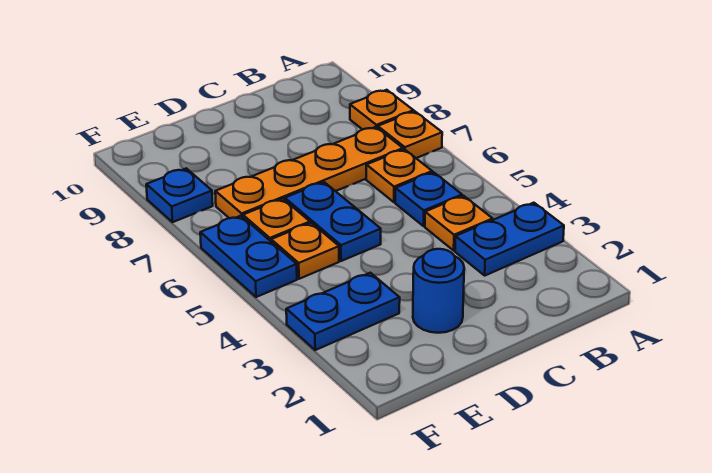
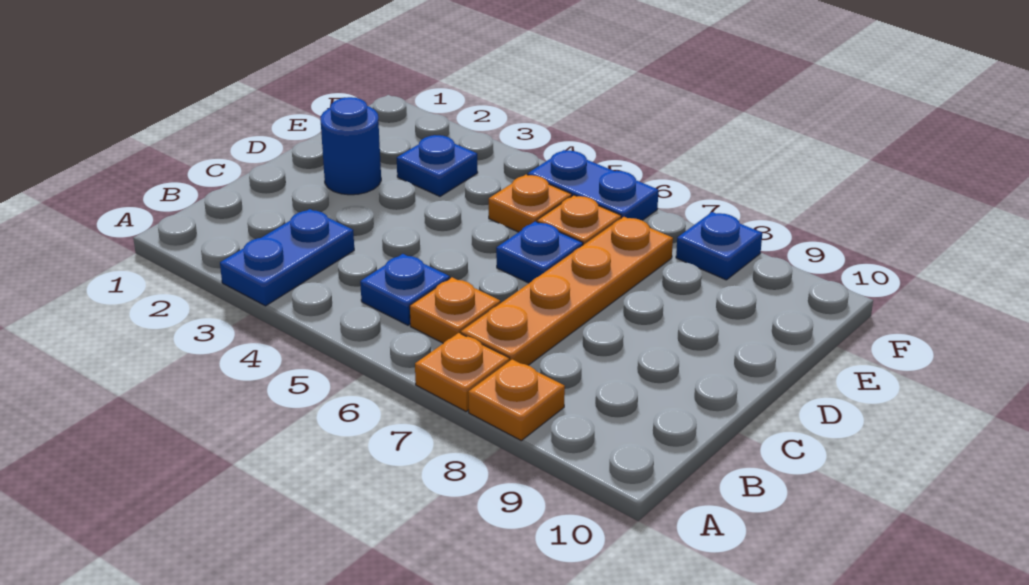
orange plate B4 level 1 -> none
blue plate D5:D6 level 1 -> blue plate D6 level 1
blue plate E3:F3 level 1 -> blue plate E3 level 1

